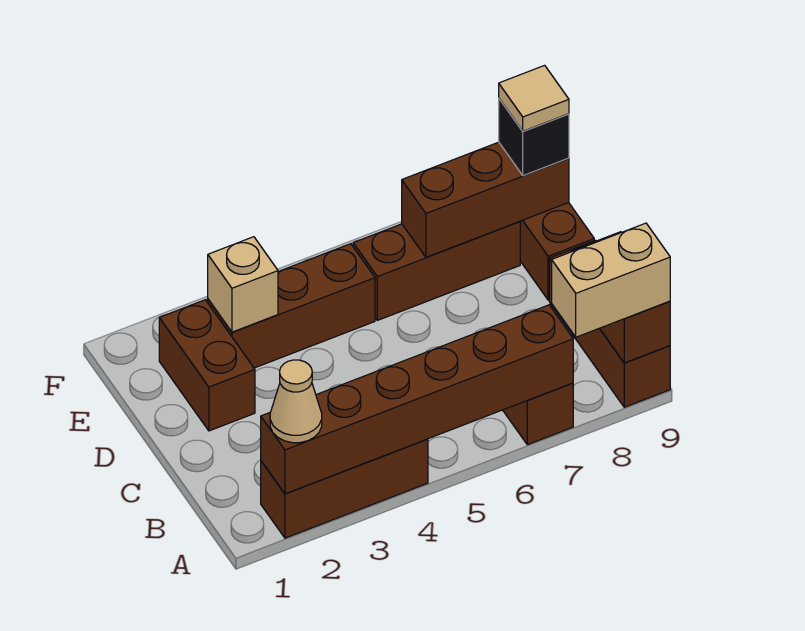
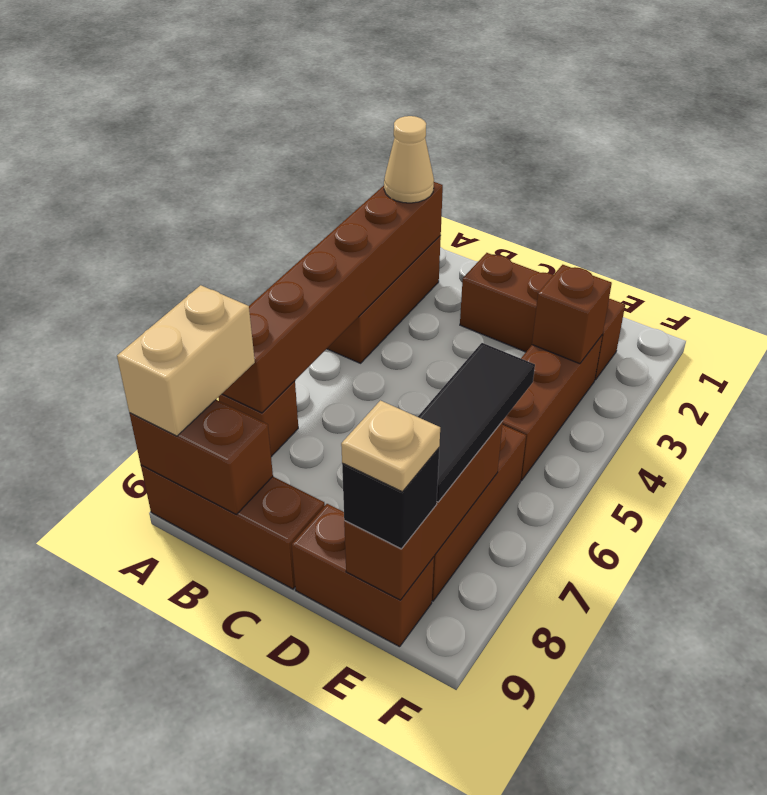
brown brick D2:E2 level 1 -> brown brick C2:E2 level 1
tan brick E3 level 2 -> brown brick E3 level 2
none -> black tile E6:E8 level 3
tan tile E9 level 4 -> tan plate E9 level 4

